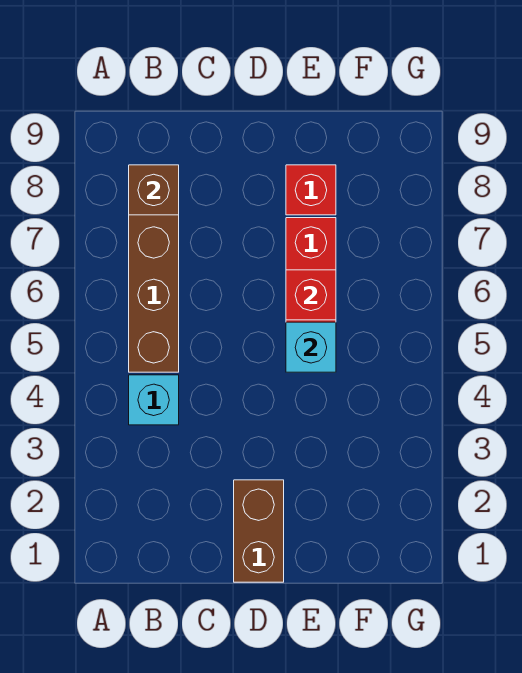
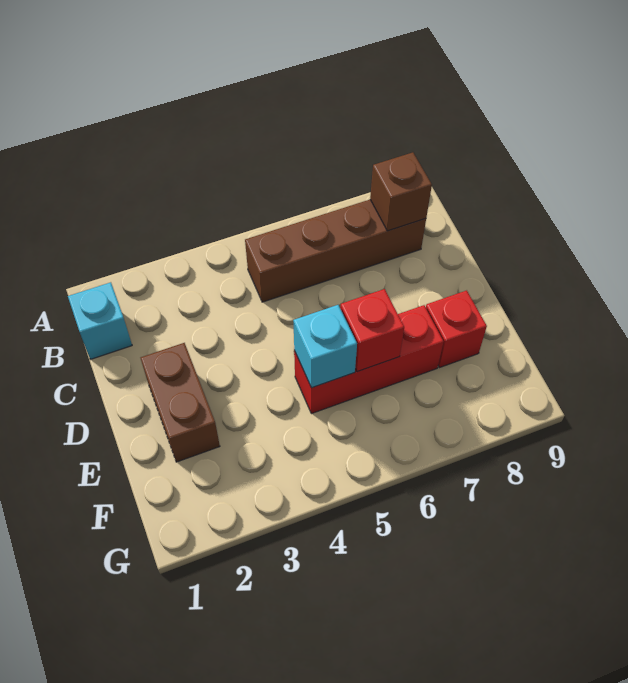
cyan brick B4 level 1 -> cyan brick B1 level 1
brown brick D1:D2 level 1 -> brown brick D2:E2 level 1

